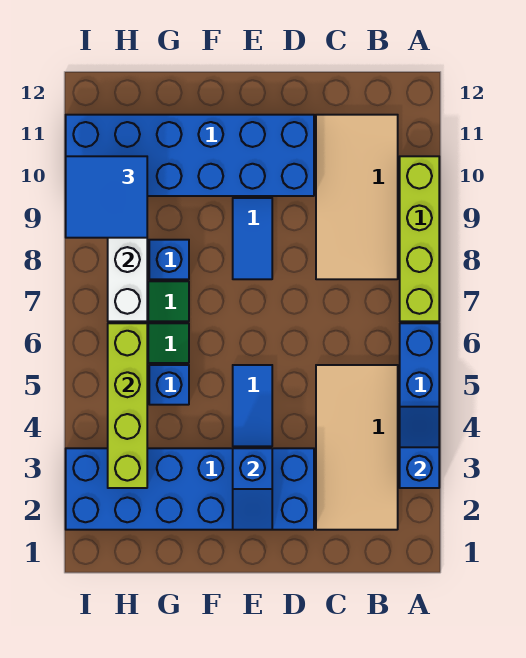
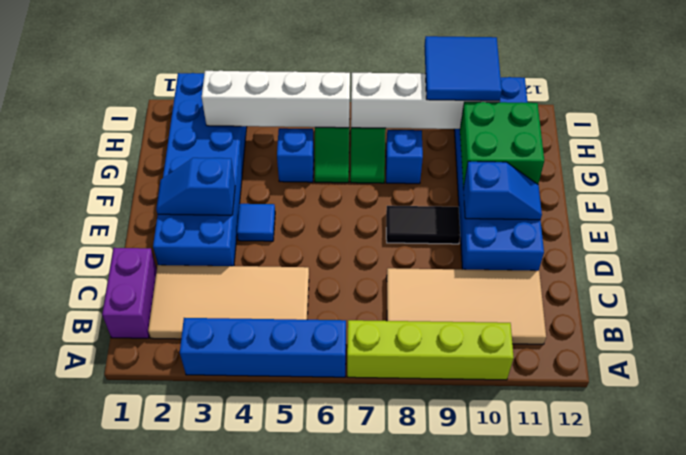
blue slope A3:A4 level 2 top 3 -> blue slope E10:E11 level 2 top 10
none -> purple brick B1:C1 level 1
blue tile E4:E5 level 1 -> blue tile E4 level 1
blue tile E8:E9 level 1 -> black tile E8:E9 level 1
none -> green brick F10:G11 level 2
lime brick H3:H6 level 2 -> white brick H3:H6 level 2

